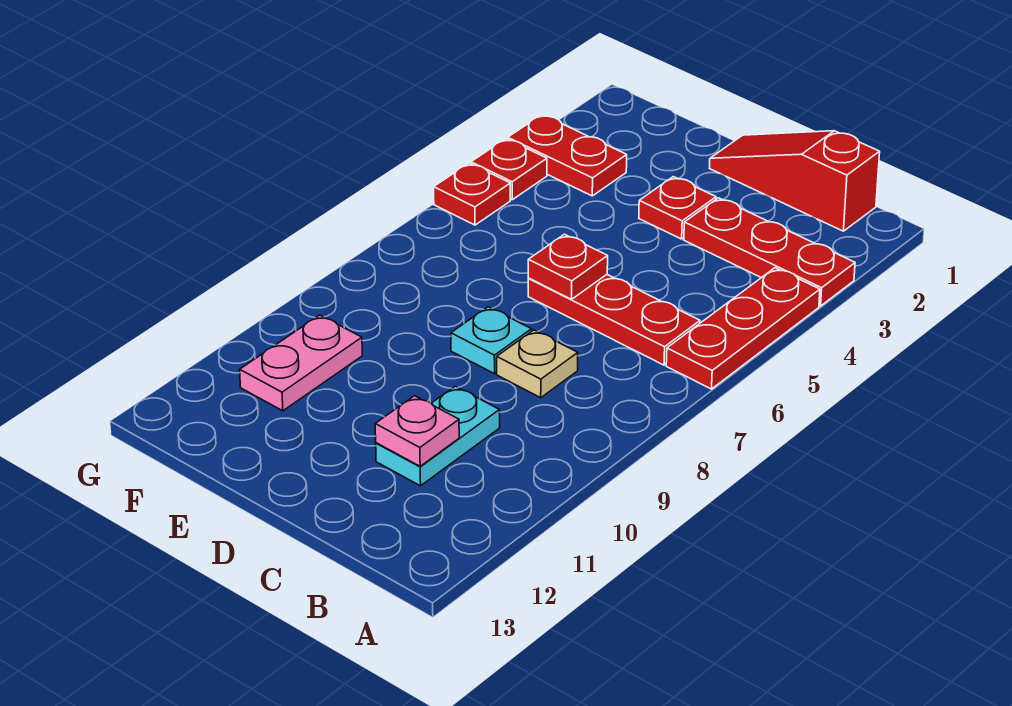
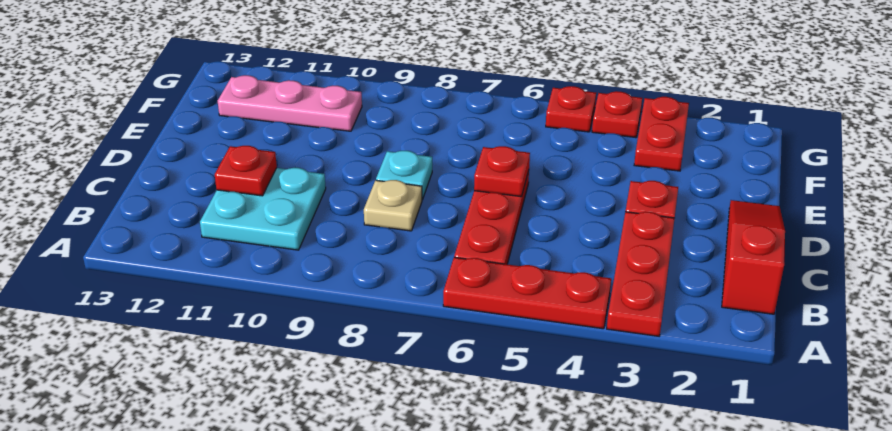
cyan plate C10:C11 level 1 -> cyan plate B10:C11 level 1
pink plate C11 level 2 -> red plate C11 level 2
pink plate F10:F11 level 1 -> pink plate F10:F12 level 1

